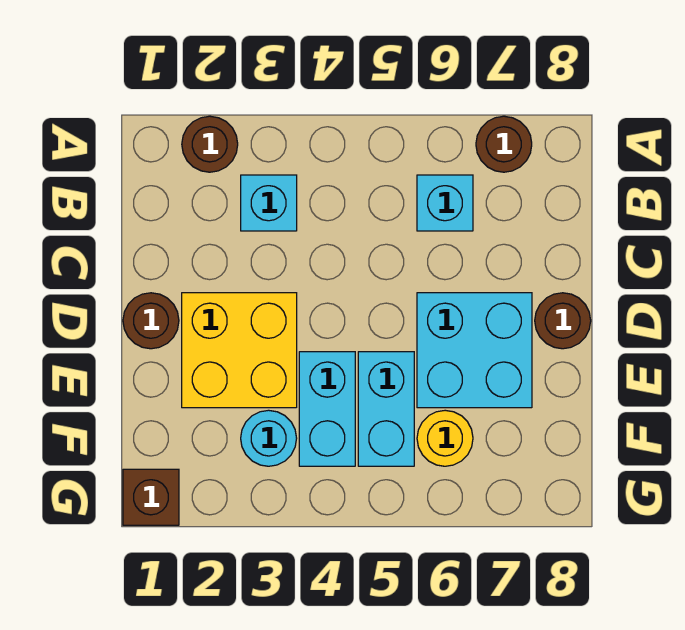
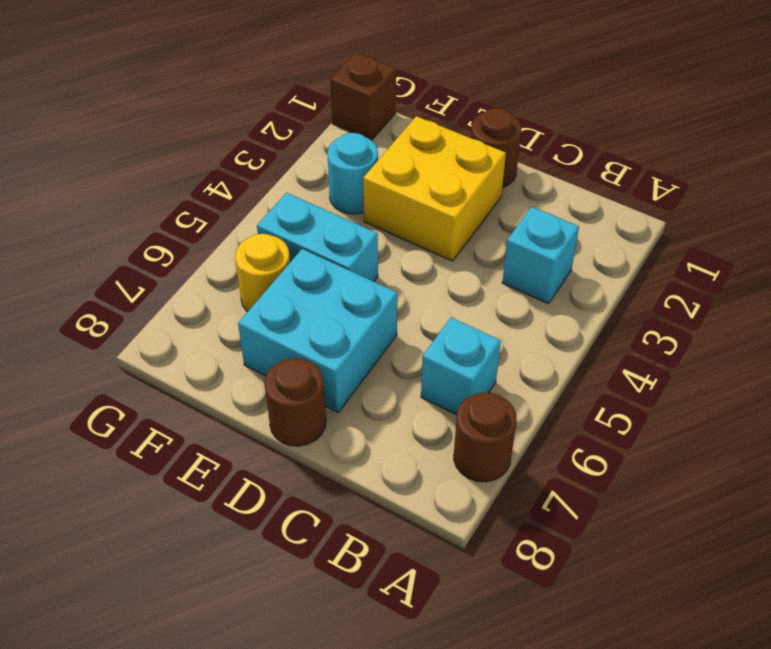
brown round brick A2 level 1 -> none
cyan brick E4:F4 level 1 -> none

